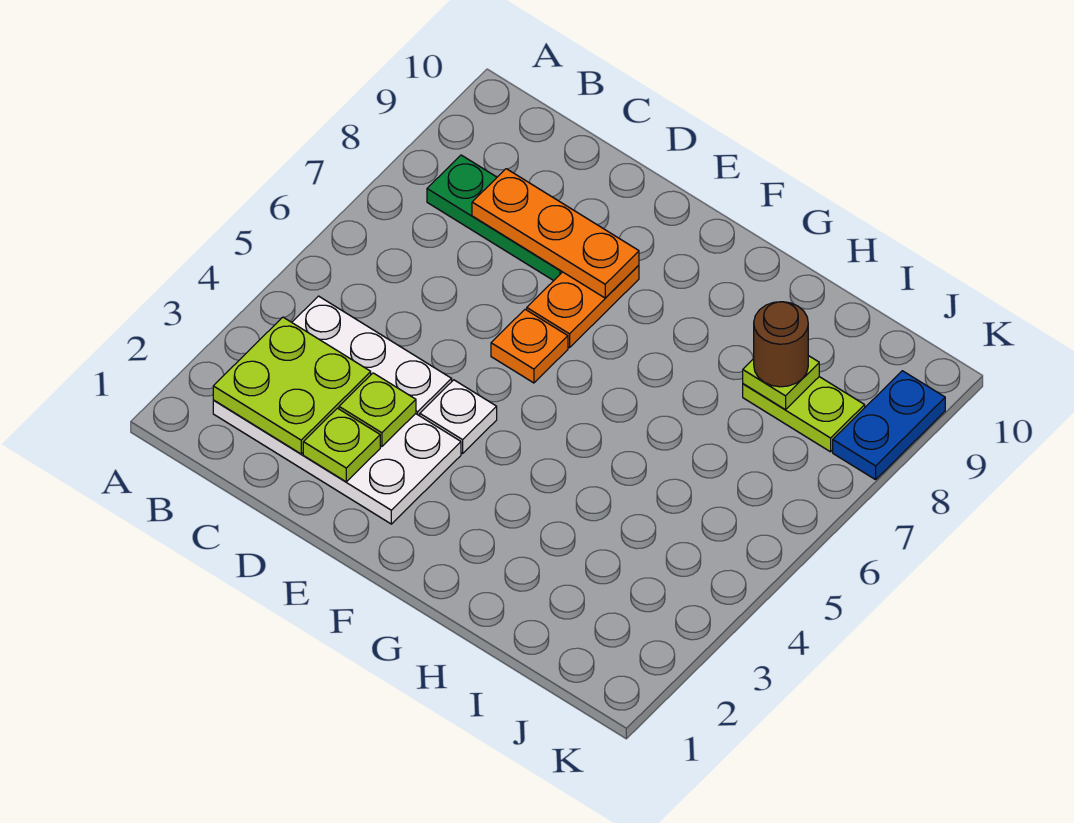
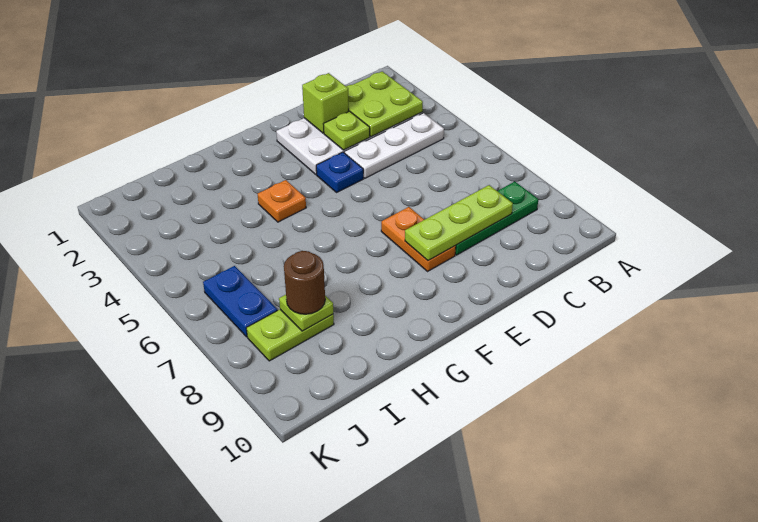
orange plate C8:E8 level 2 -> lime plate C8:E8 level 2
lime plate D2 level 2 -> lime brick D2 level 2
white plate E4 level 1 -> blue plate E4 level 1
orange plate E6 level 1 -> orange plate G4 level 1
blue plate K8:K9 level 1 -> blue plate J6:J7 level 1

